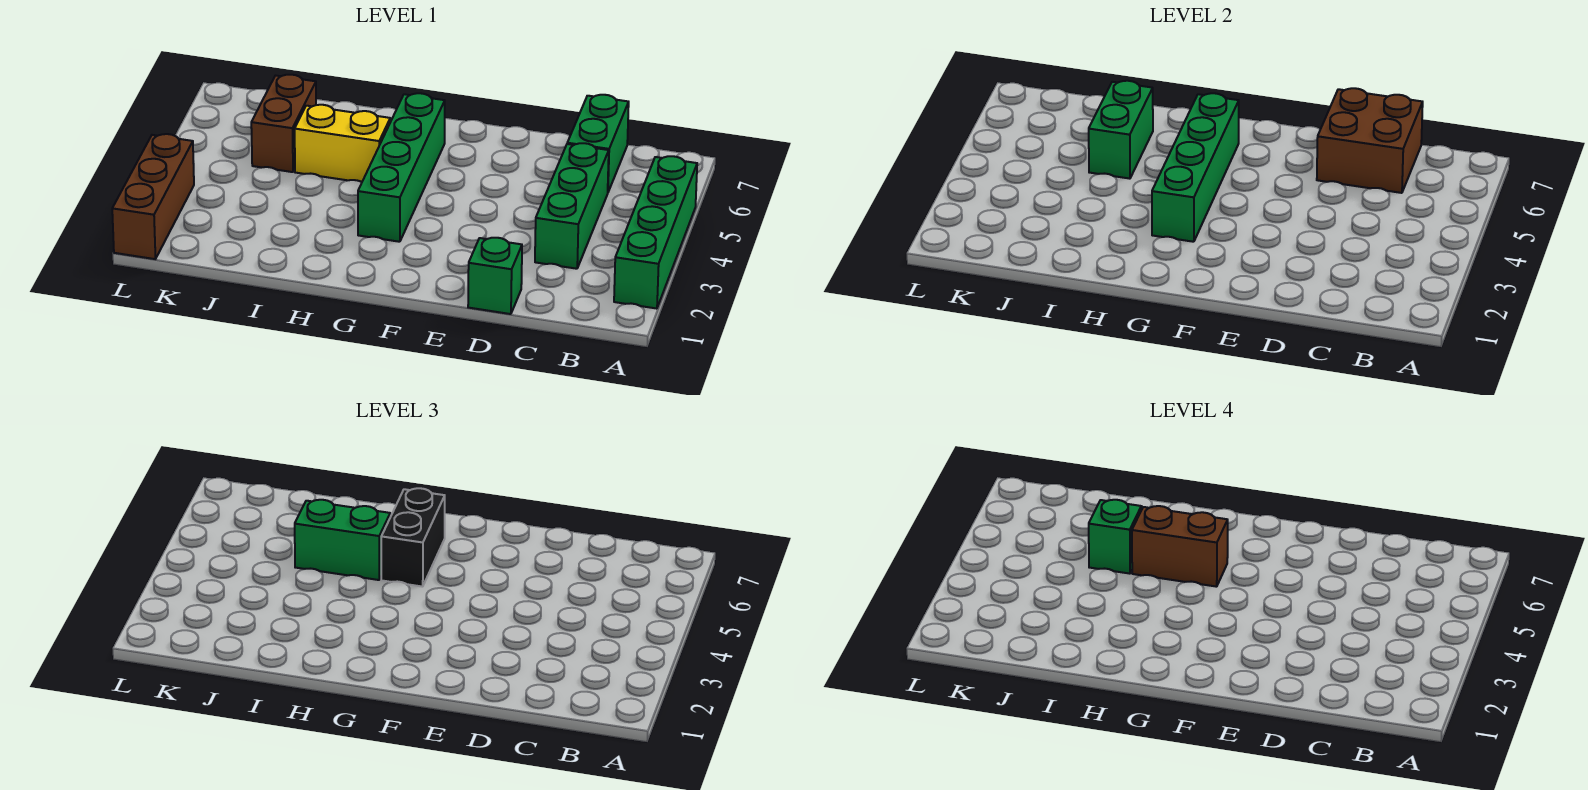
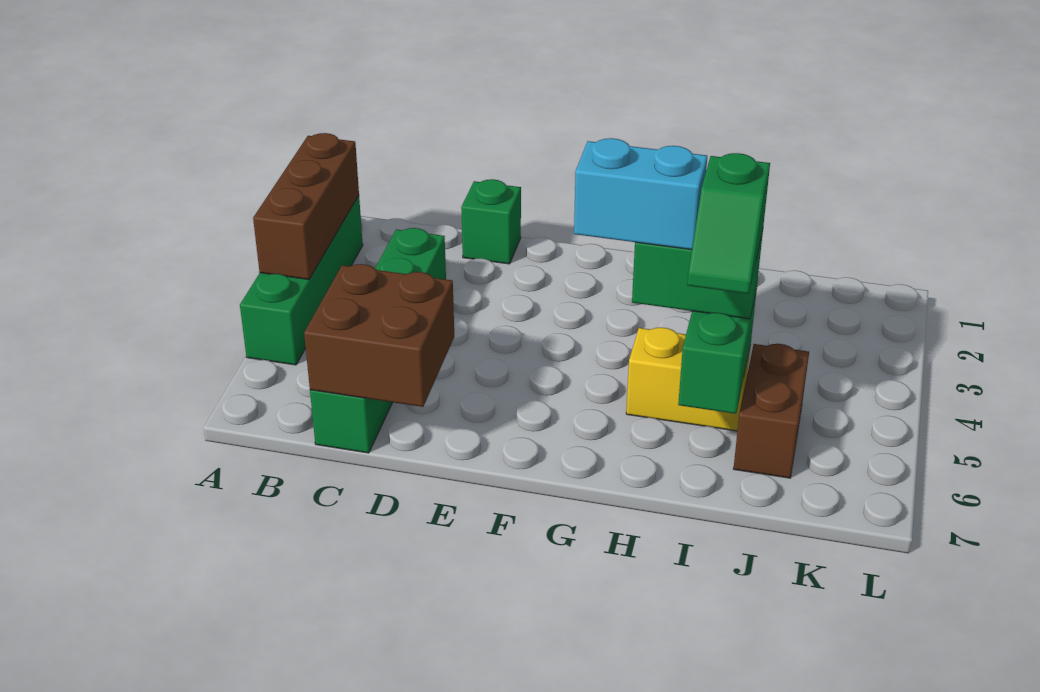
green brick G3:G6 level 1 -> none
green brick G3:G6 level 2 -> none
black brick G5:G6 level 3 -> none
brown brick G5:H5 level 4 -> cyan brick G5:H5 level 4
brown brick L1:L3 level 1 -> brown brick A2:A4 level 2

